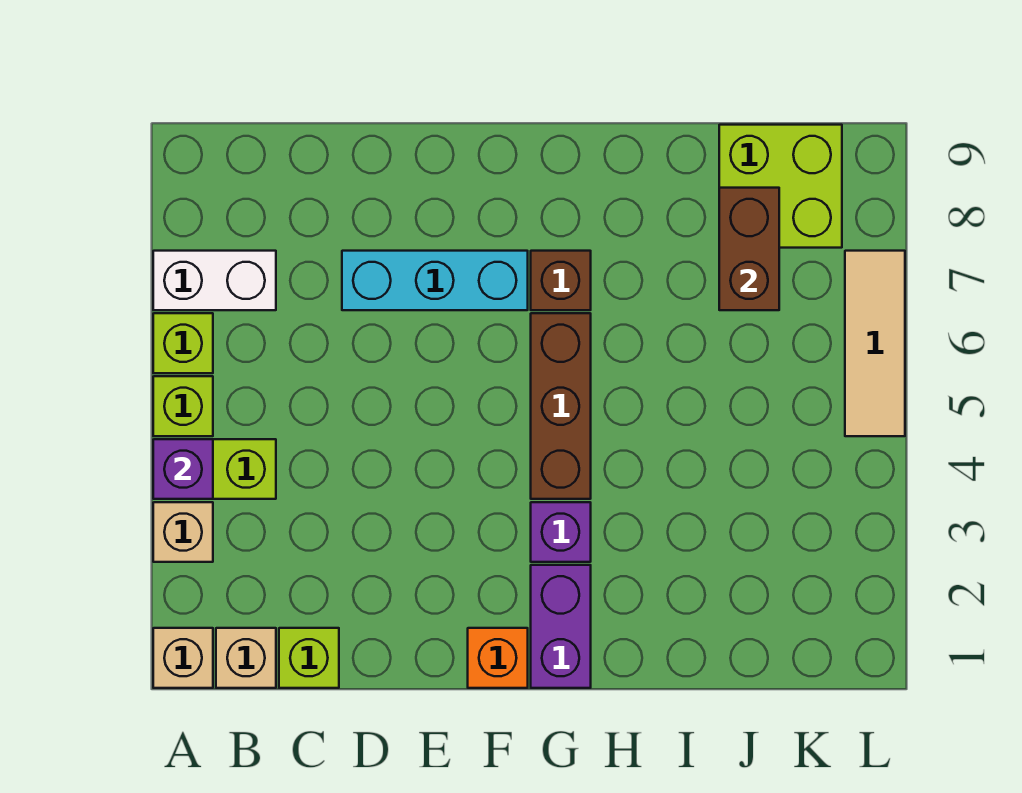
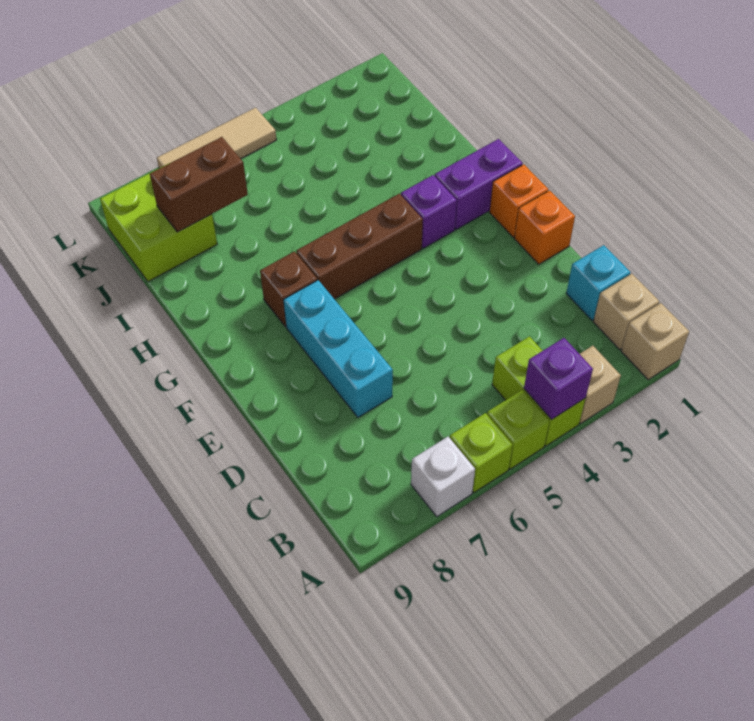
white brick A7:B7 level 1 -> white brick A7 level 1
lime brick C1 level 1 -> cyan brick C1 level 1
none -> orange brick E1 level 1

